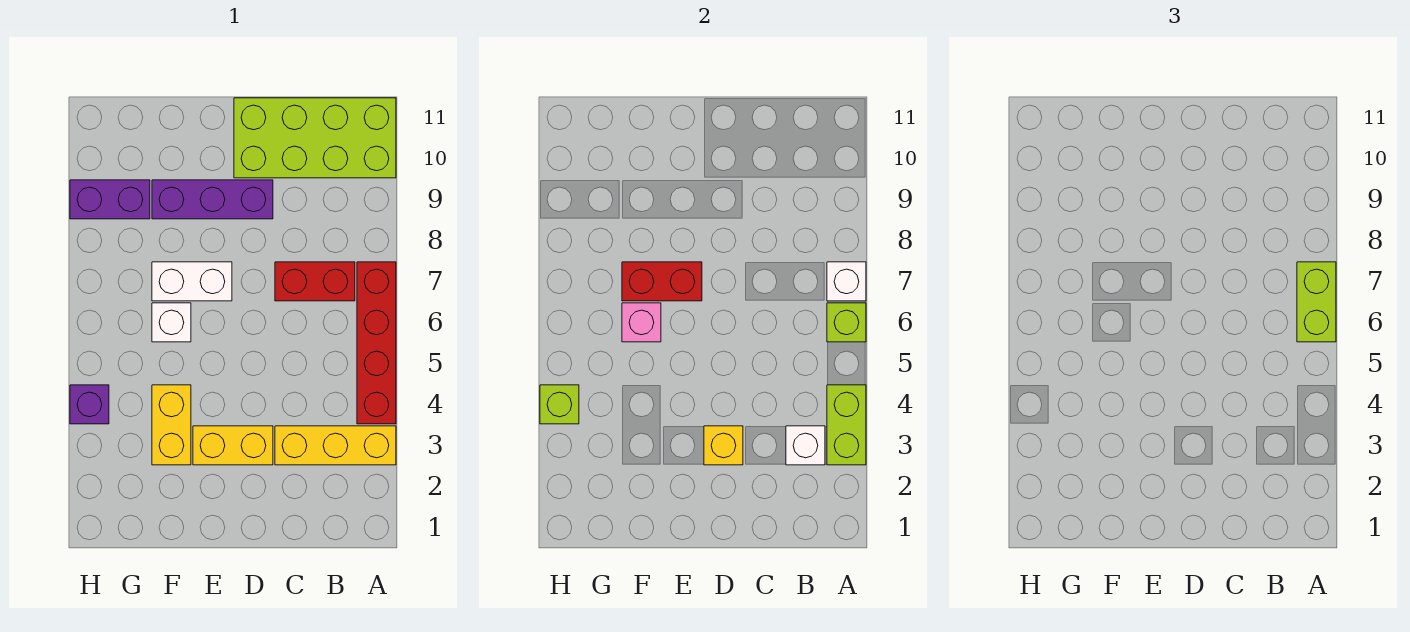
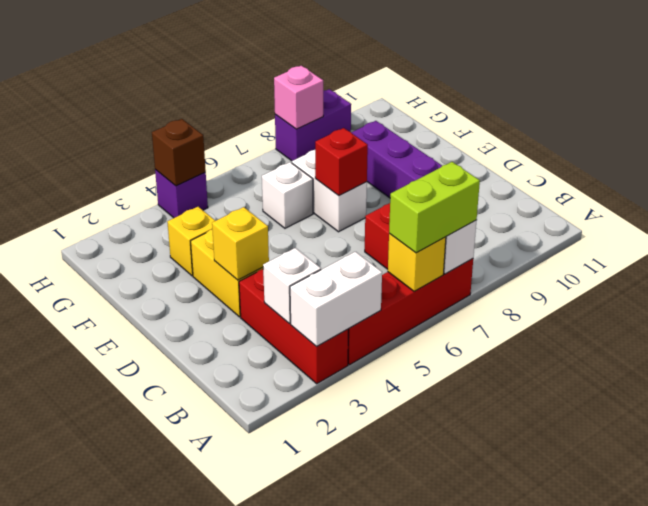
yellow brick A3:C3 level 1 -> red brick A3:C3 level 1
lime brick A3:A4 level 2 -> white brick A3:A4 level 2
lime brick A6 level 2 -> yellow brick A6 level 2
lime brick A10:D11 level 1 -> none
red brick E7:F7 level 2 -> red brick E7 level 2
yellow brick F3:F4 level 1 -> yellow brick F3 level 1
pink brick F6 level 2 -> pink brick H8 level 2
purple brick G9:H9 level 1 -> purple brick H8:H9 level 1
lime brick H4 level 2 -> brown brick H4 level 2

